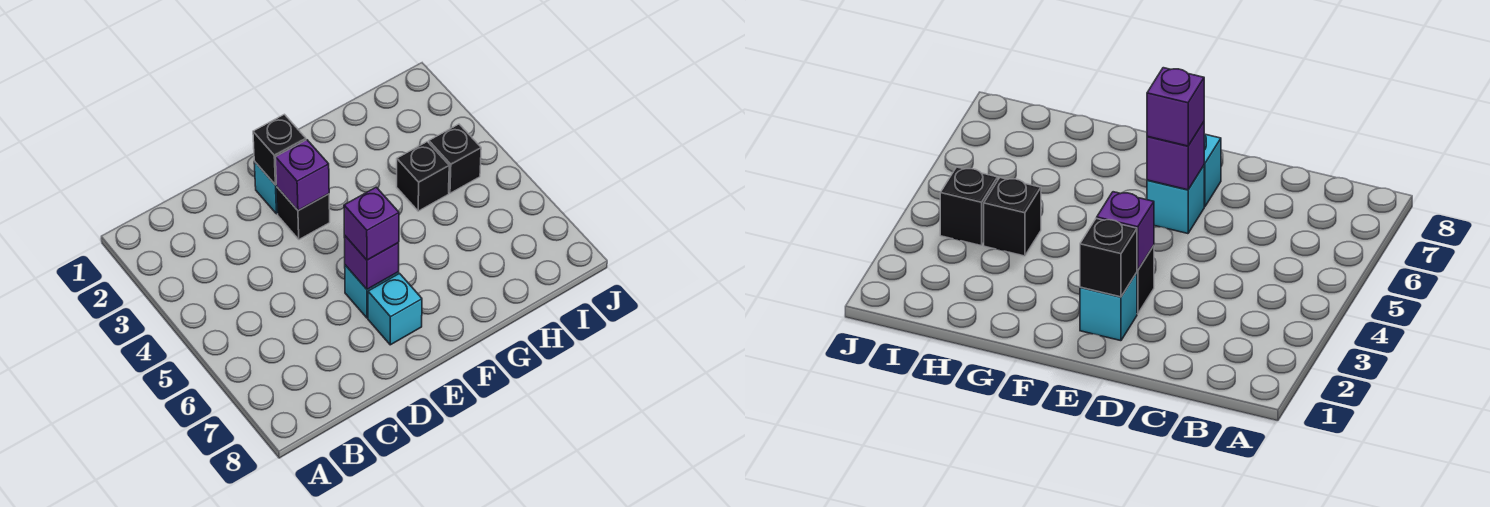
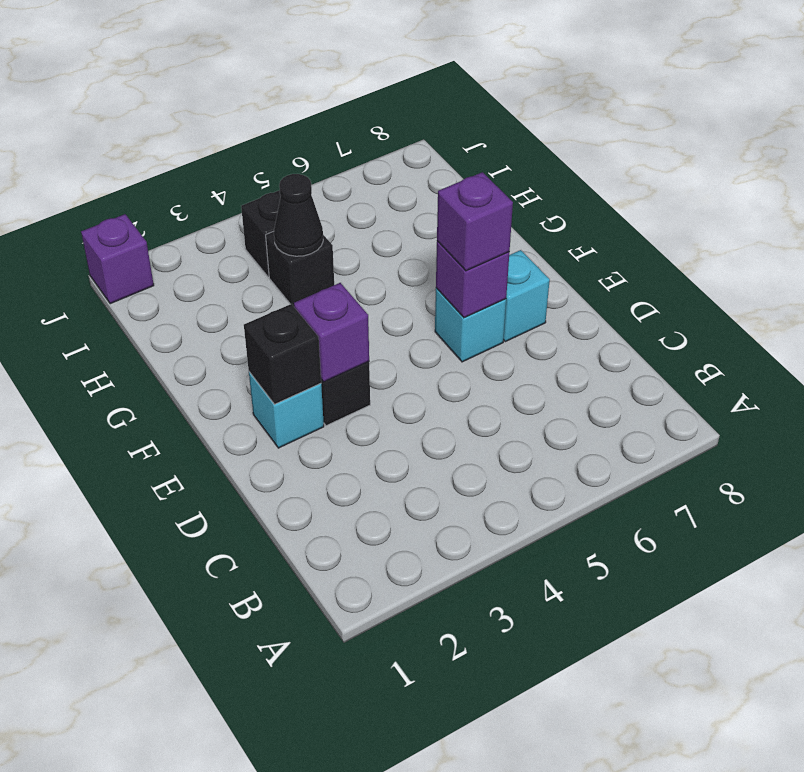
none -> black cone H4 level 2
none -> purple brick J1 level 1

